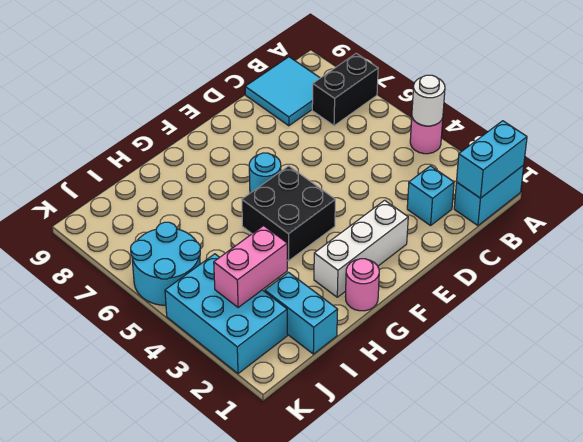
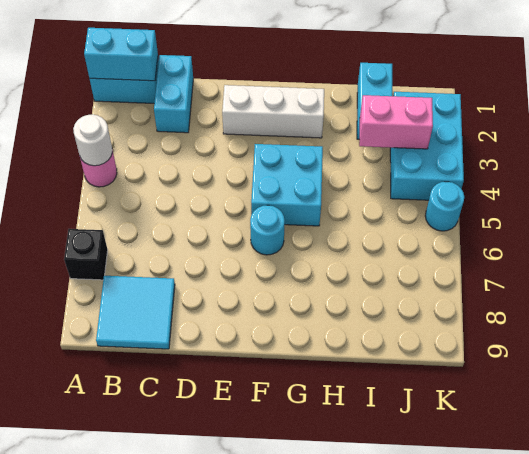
black brick A7:B7 level 1 -> black brick A7 level 1
cyan brick C2 level 1 -> cyan brick C1:C2 level 1
black brick F4:G5 level 1 -> cyan brick F4:G5 level 1
pink round brick G1 level 1 -> none
cyan round brick J5:K6 level 1 -> cyan round brick K5 level 1

